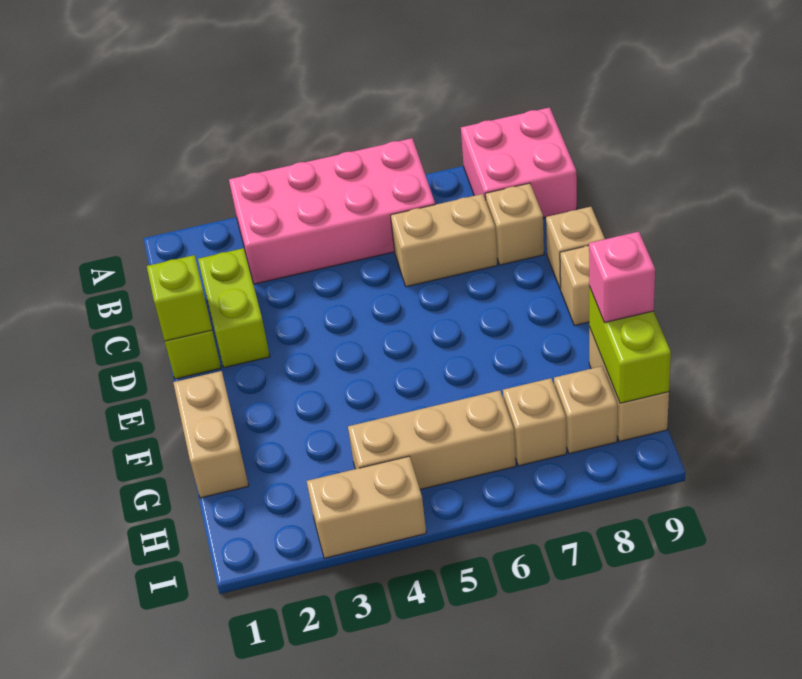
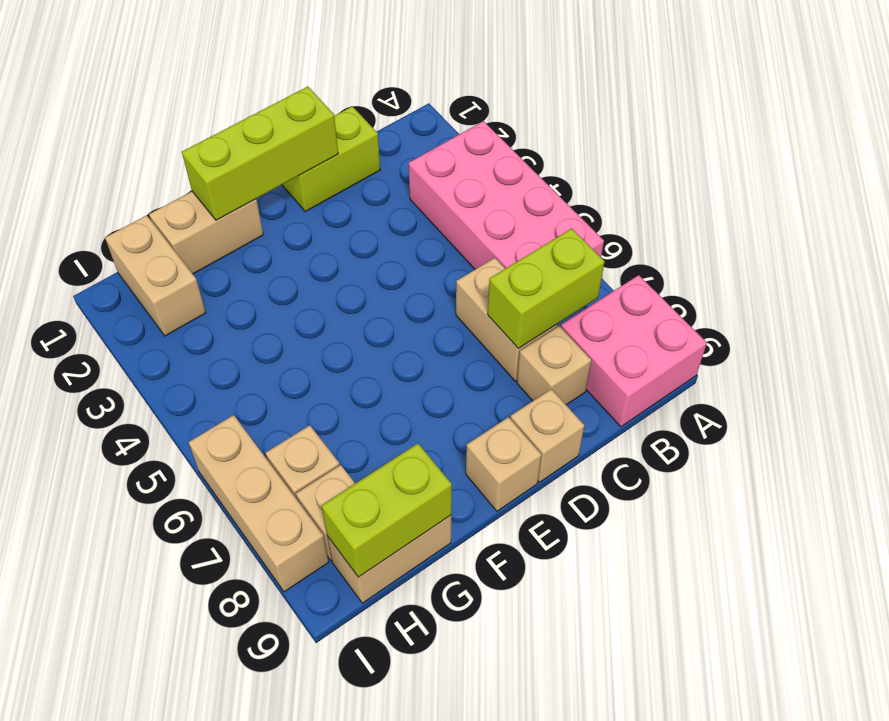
lime brick C2:D2 level 1 -> lime brick B7:C7 level 2
lime brick D1 level 2 -> lime brick D1:F1 level 2
pink brick G9 level 3 -> none
tan brick H4:H6 level 1 -> tan brick I6:I8 level 1
tan brick I3:I4 level 1 -> tan brick H1:H2 level 1

